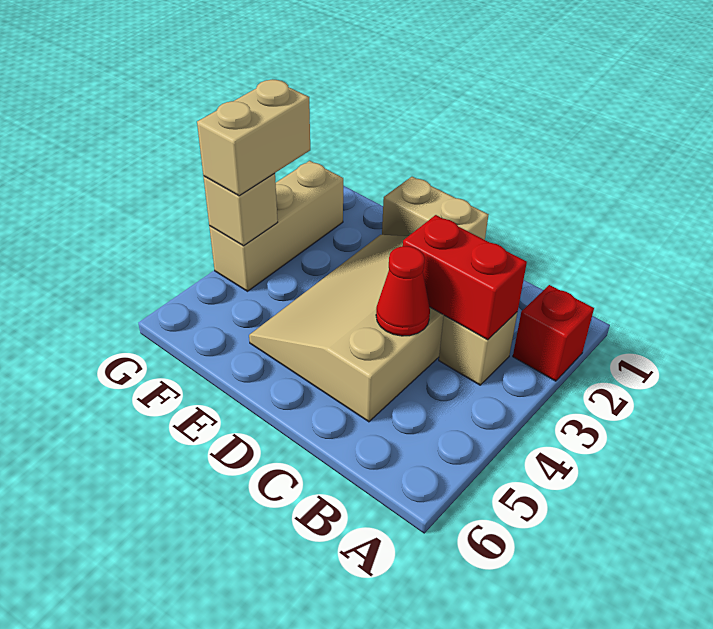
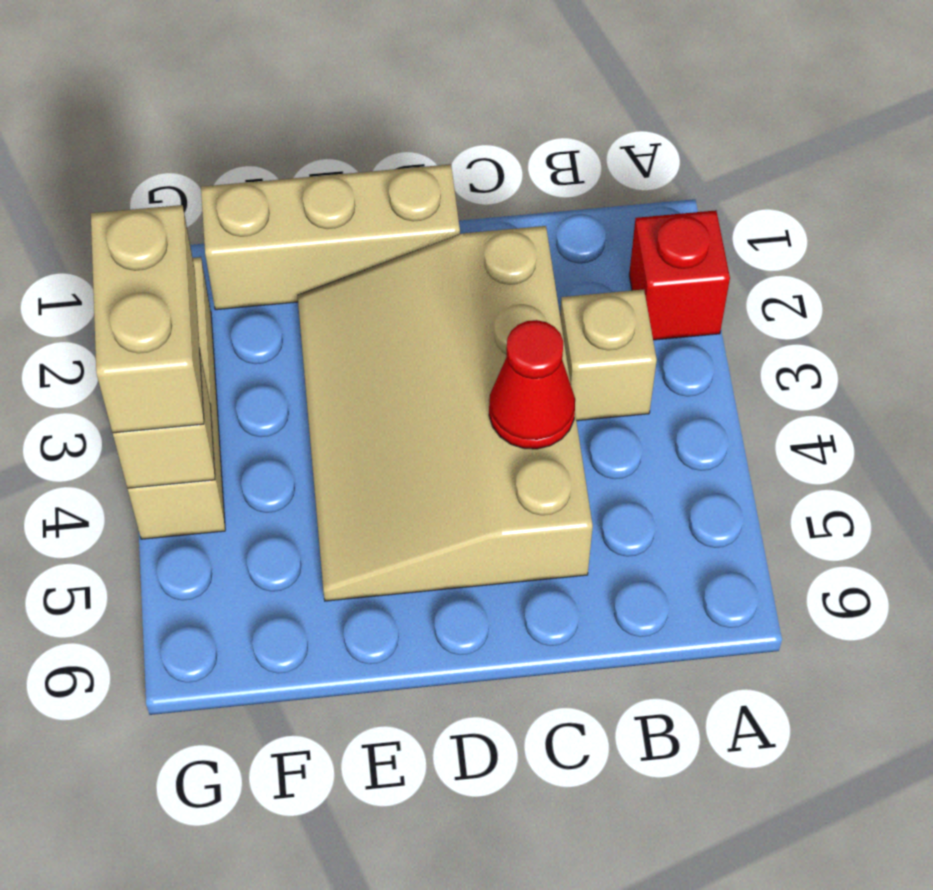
red brick B3:C3 level 2 -> none
tan brick D1:E1 level 1 -> tan brick D1:F1 level 1

